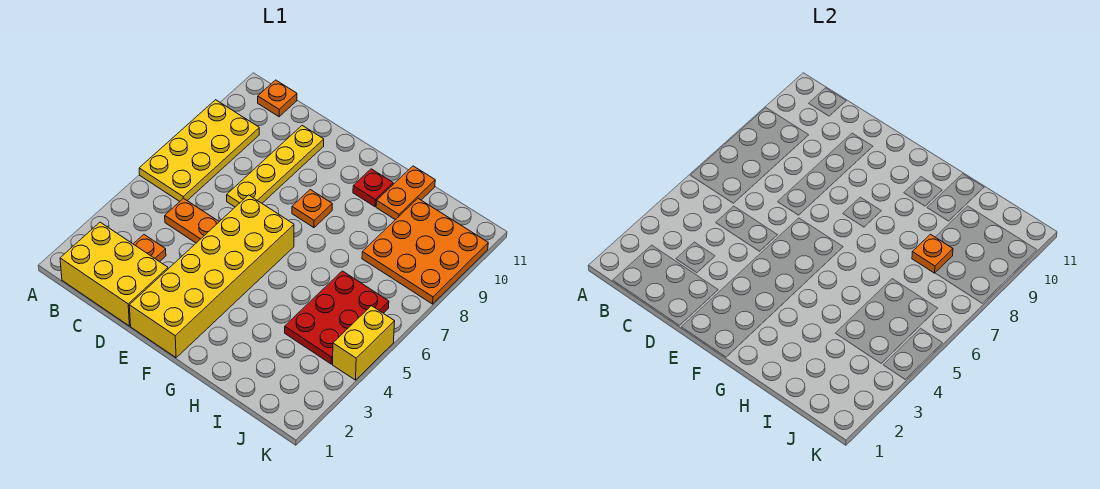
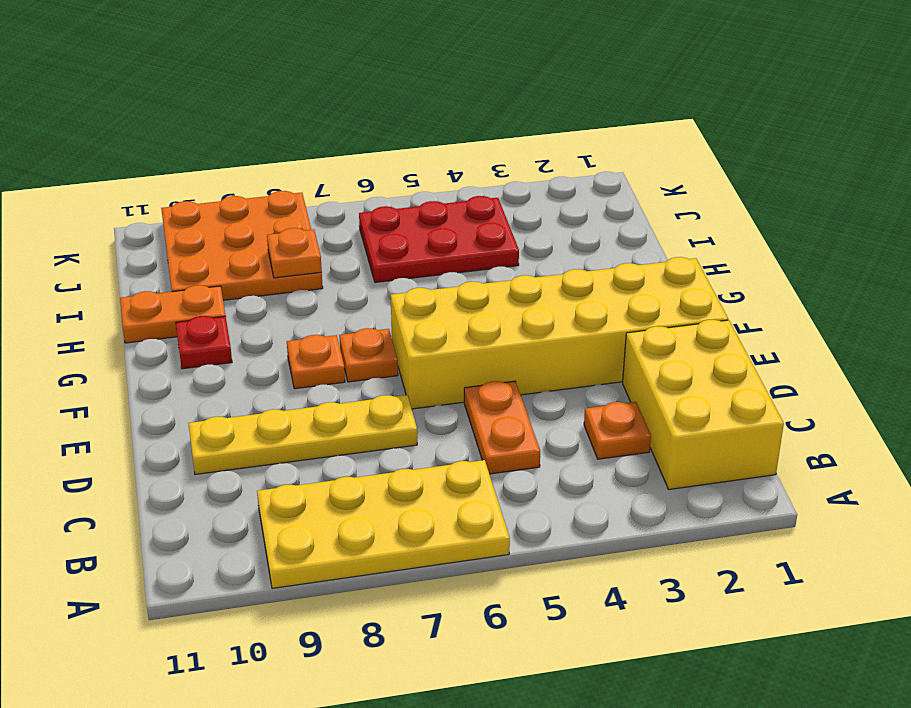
orange plate B11 level 1 -> orange plate F7 level 1
yellow brick K4:K5 level 1 -> none

